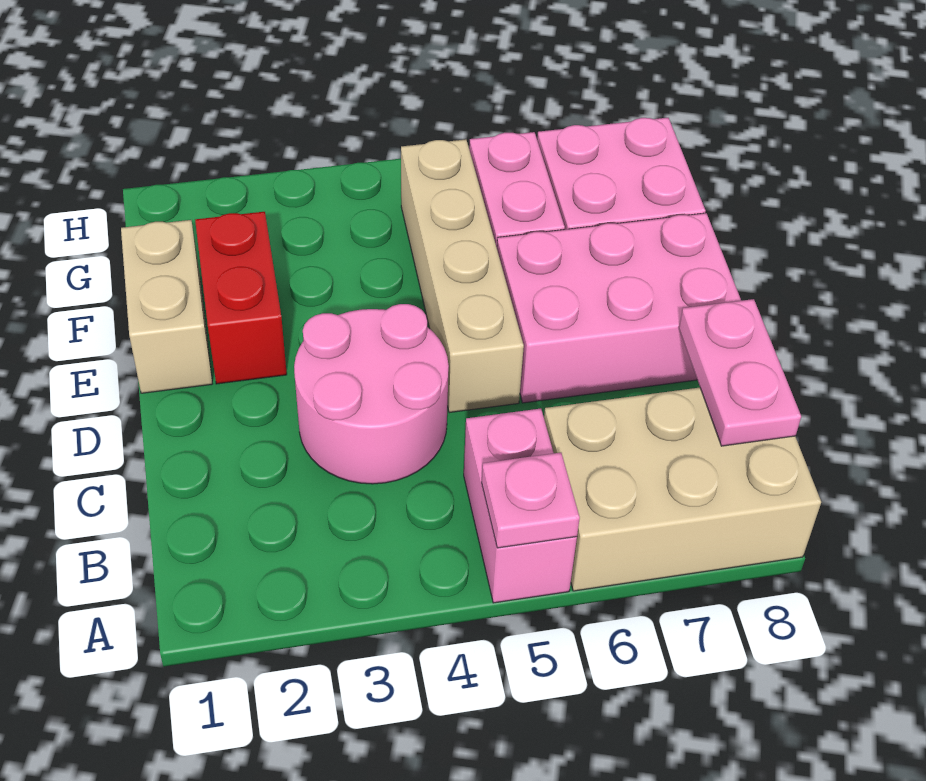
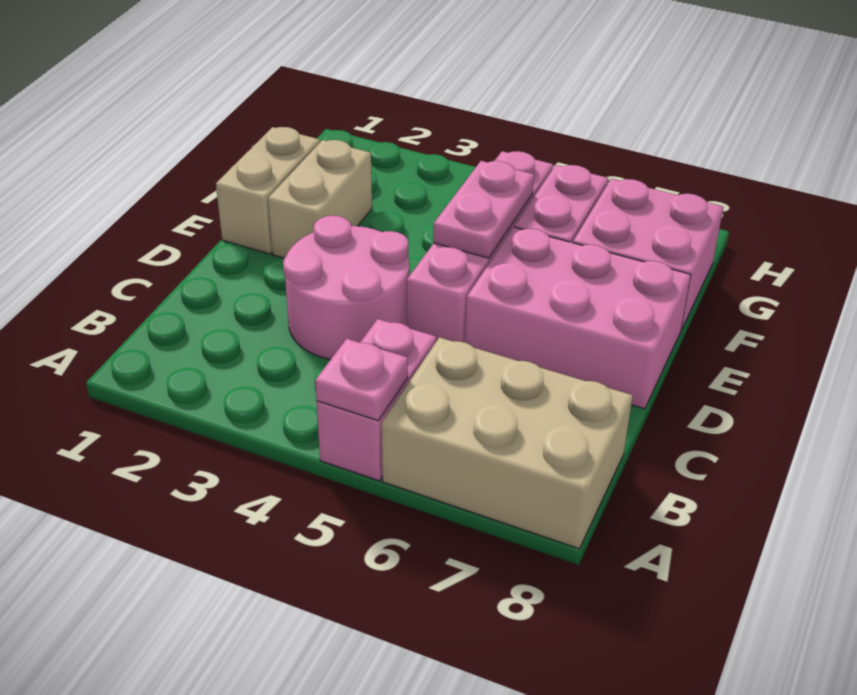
pink plate B8:C8 level 2 -> pink plate E5:F5 level 2
tan brick D5:G5 level 1 -> pink brick D5:G5 level 1
red brick E2:F2 level 1 -> tan brick E2:F2 level 1

